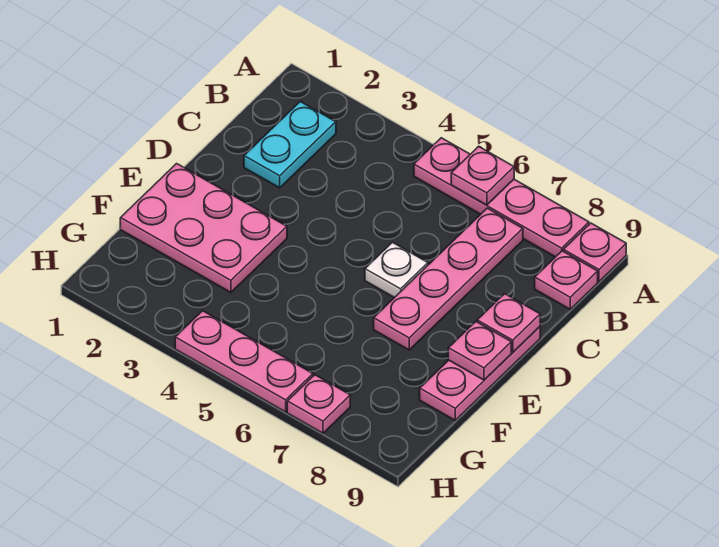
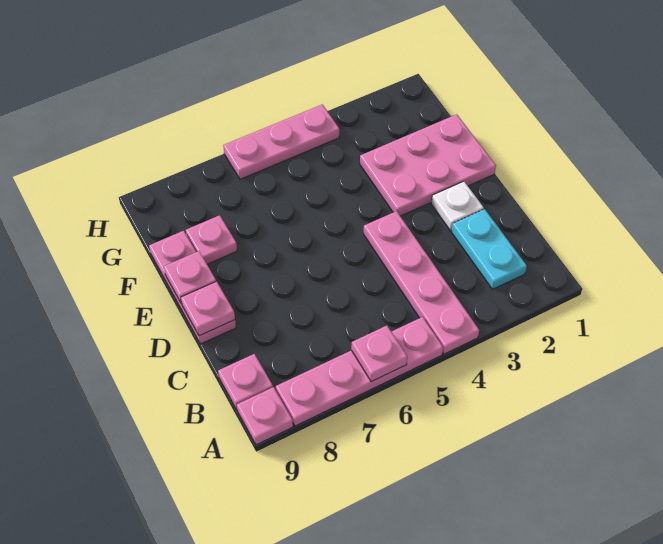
pink plate B7:E7 level 1 -> pink plate A4:D4 level 1
white plate D6 level 1 -> white plate D2 level 1
pink plate H7 level 1 -> pink plate F8 level 1

